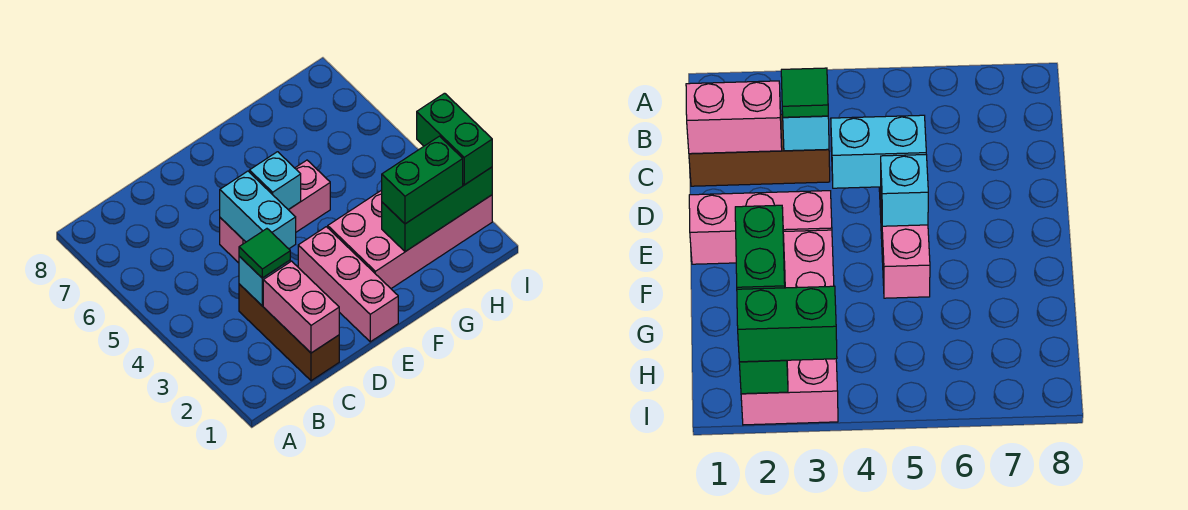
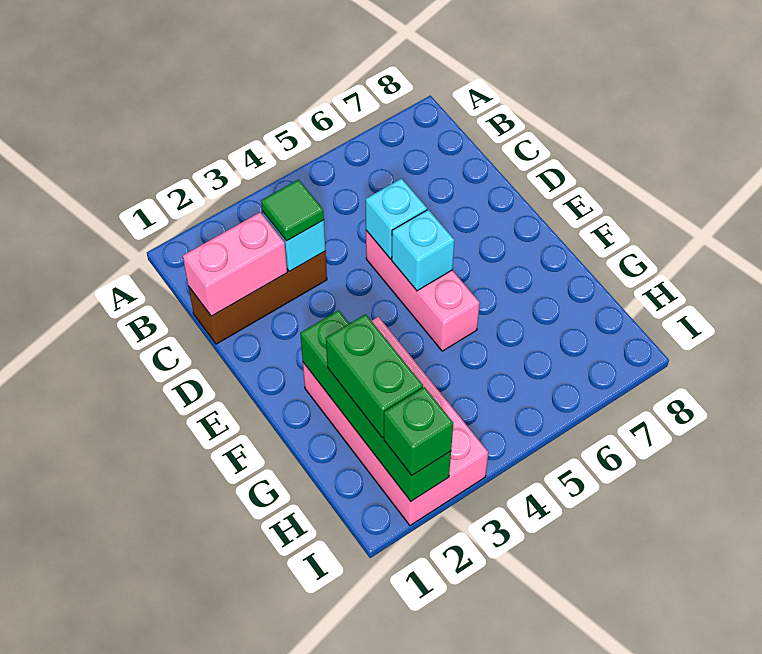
cyan brick D4:D5 level 2 -> cyan brick D5 level 2
pink brick E1:E3 level 1 -> none
green brick G2:I2 level 2 -> green brick F2:I2 level 2
green brick I2:I3 level 3 -> green brick I2 level 3

